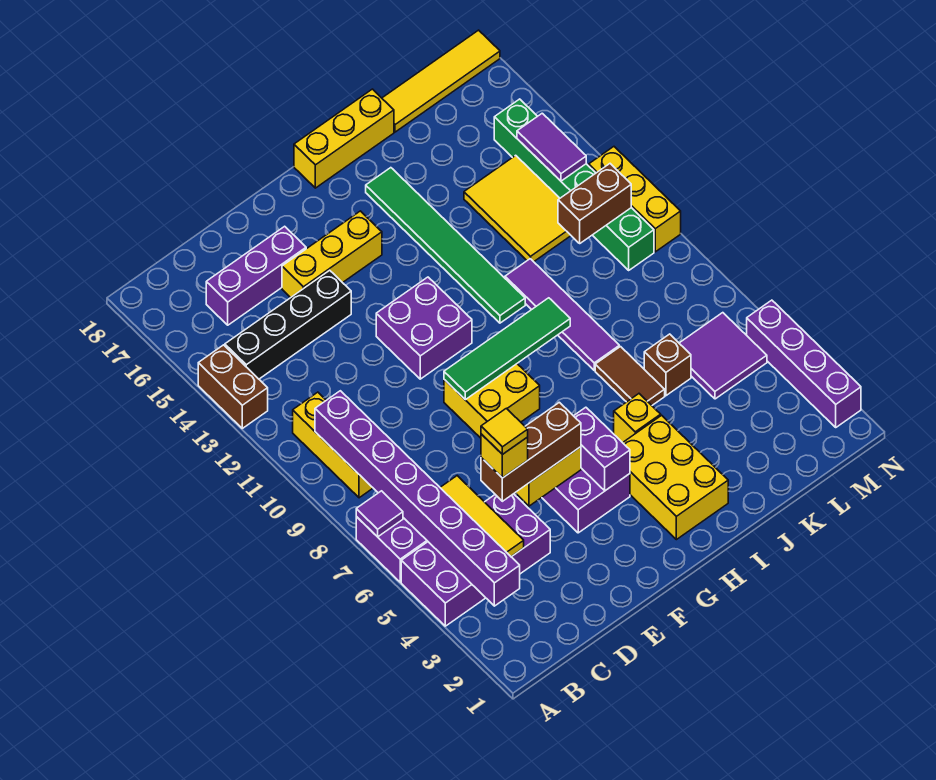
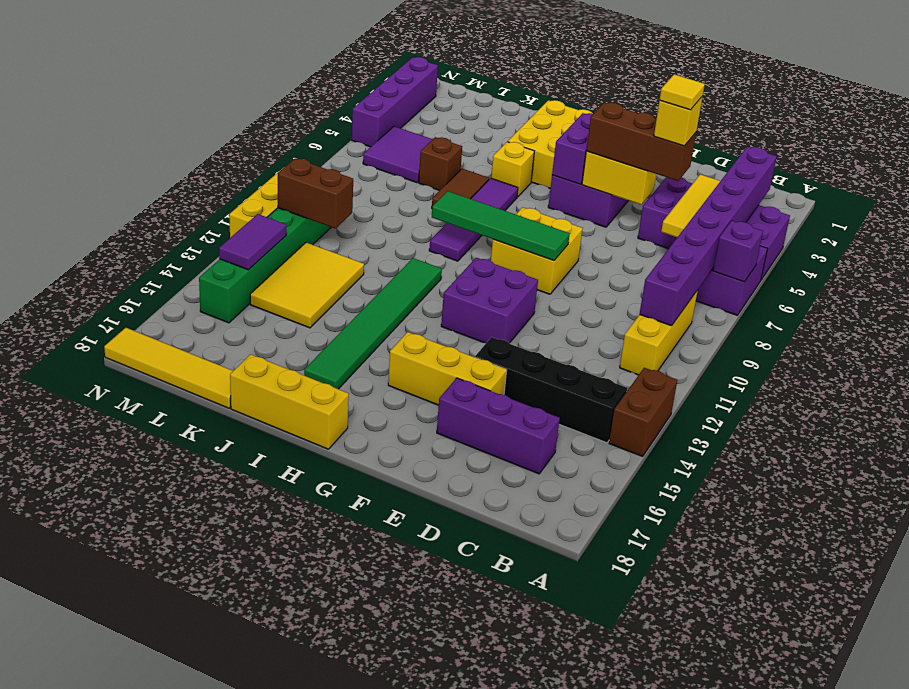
purple tile A7 level 2 -> purple brick A7 level 2
purple tile J8:J11 level 1 -> purple tile I6:I9 level 1

